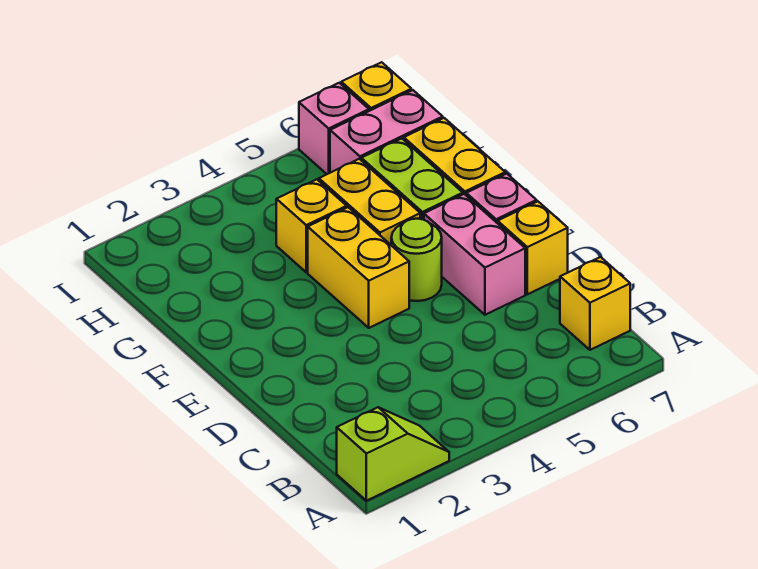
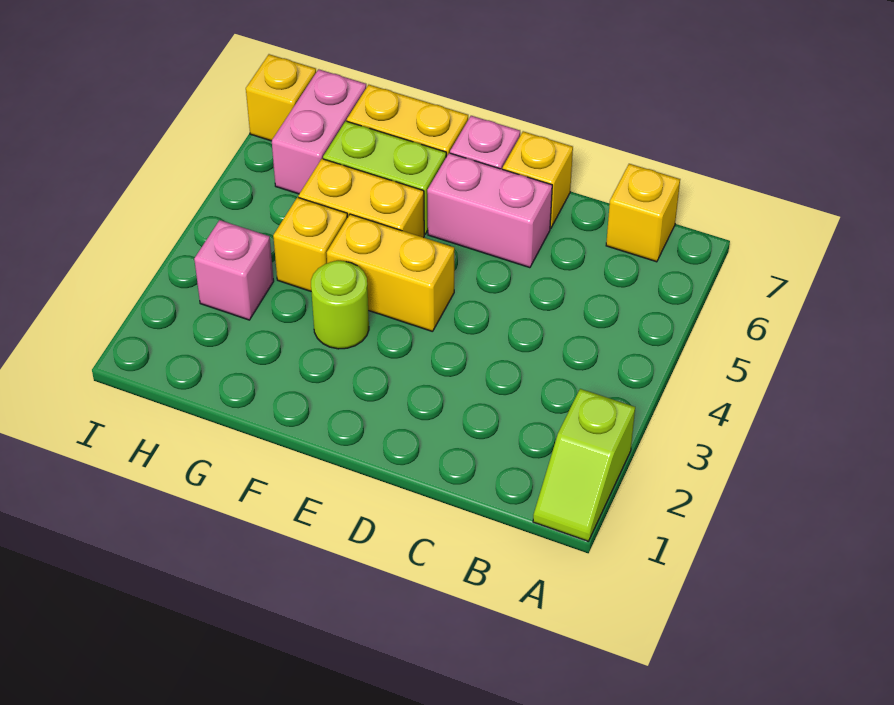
lime slope A1:A2 level 1 top 1 -> lime slope A1:A2 level 1 top 2
lime round brick E5 level 1 -> lime round brick F3 level 1
pink brick I6 level 1 -> pink brick H3 level 1

